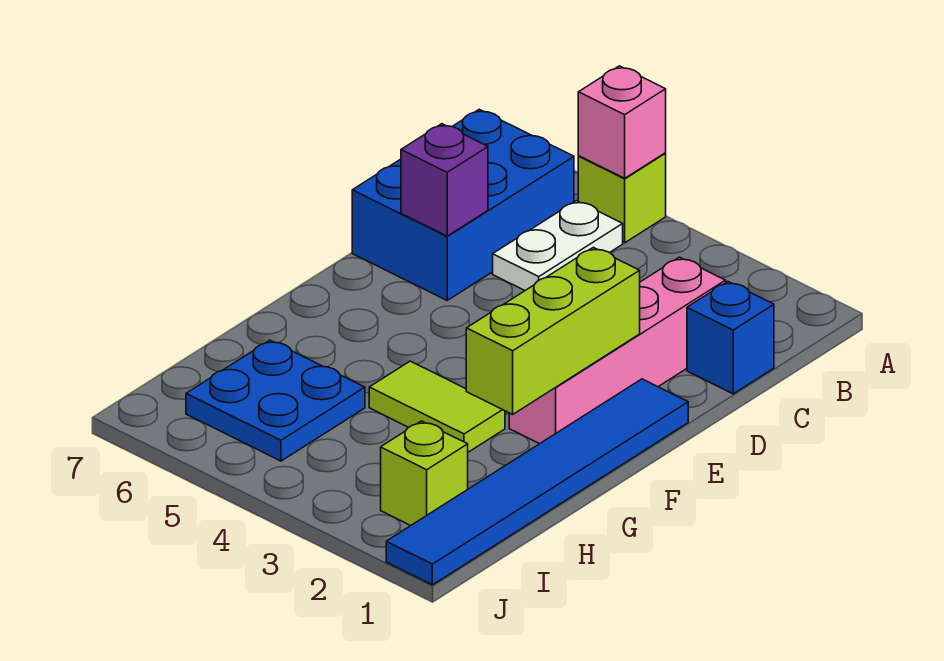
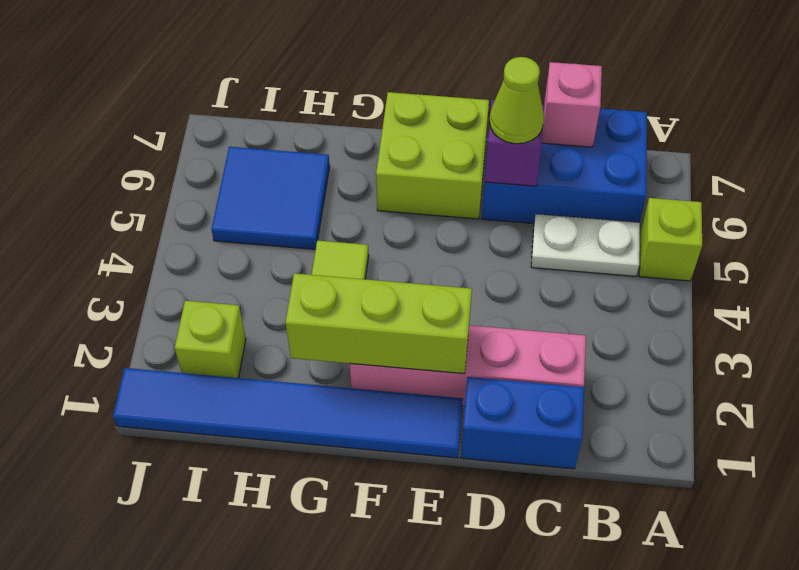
pink brick A5 level 2 -> pink brick C7 level 2
blue brick C1 level 1 -> blue brick C1:D1 level 1
none -> lime cone D6 level 3
none -> lime brick E6:F7 level 1
blue plate H5:I6 level 1 -> blue tile H5:I6 level 1

